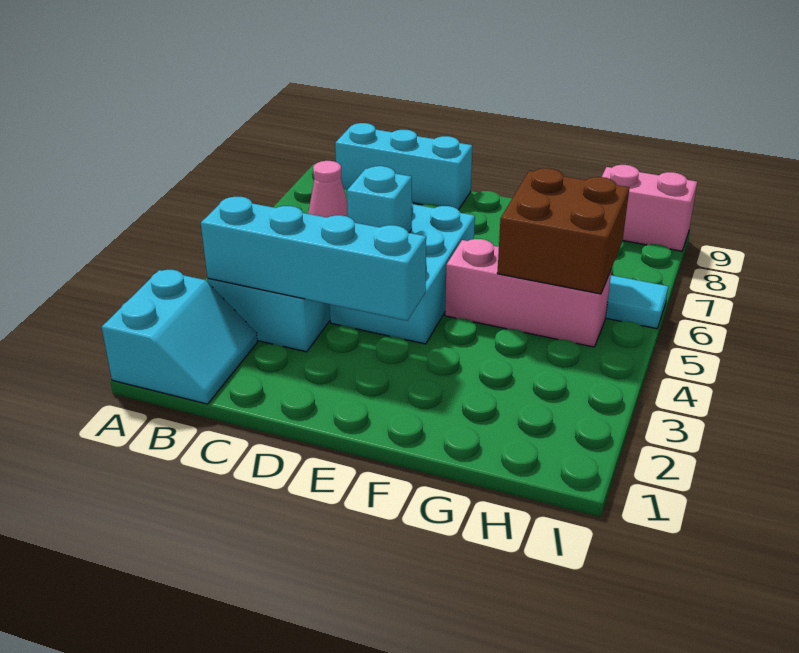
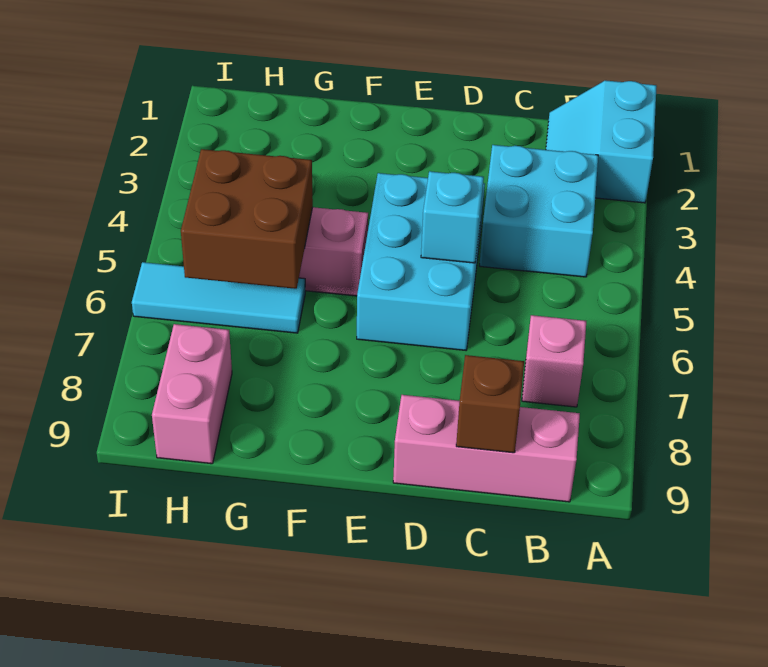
cyan brick B3:E3 level 2 -> none
pink cone B7 level 1 -> pink brick B7 level 1
cyan brick B9:D9 level 1 -> pink brick B9:D9 level 1
none -> brown brick C9 level 2
pink brick H9:I9 level 1 -> pink brick H8:H9 level 1

